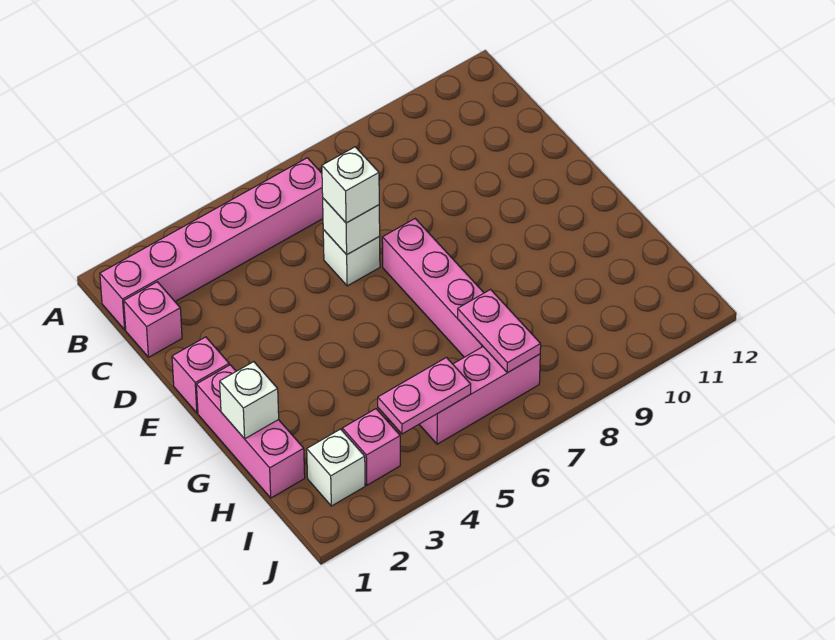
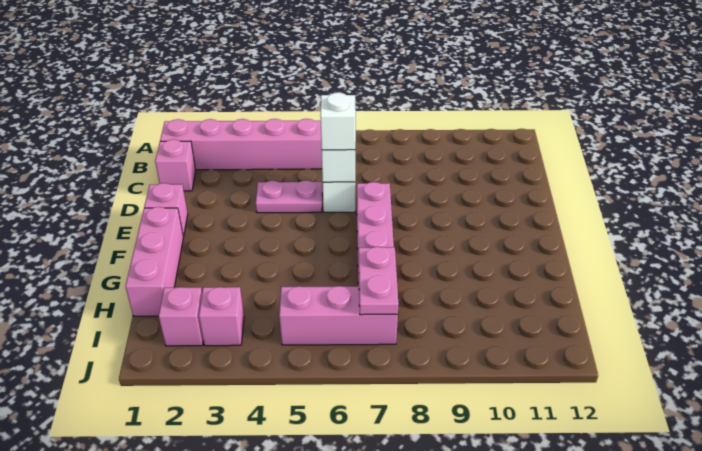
white brick G1 level 2 -> none
white brick I2 level 1 -> pink brick I2 level 1
pink plate I4:I5 level 2 -> pink plate D4:D5 level 1

